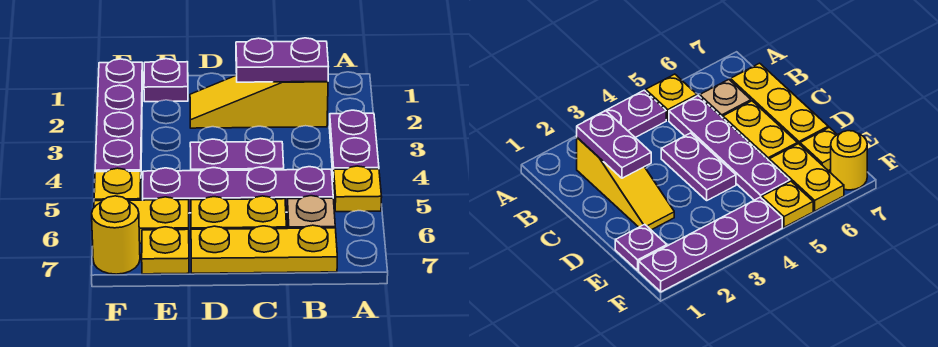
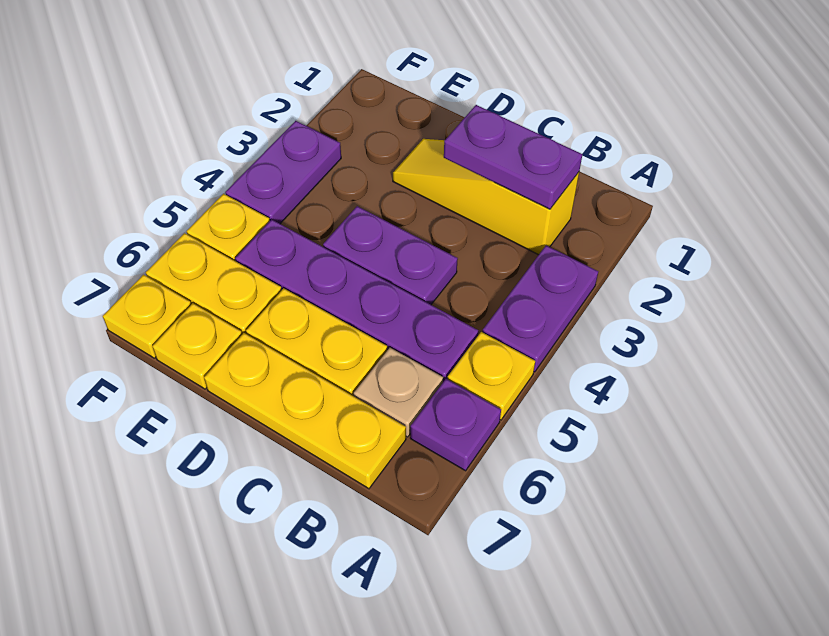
purple plate E1 level 1 -> purple plate A6 level 1
purple plate F1:F4 level 1 -> purple plate F3:F4 level 1
yellow round brick F7 level 1 -> yellow plate F7 level 1

